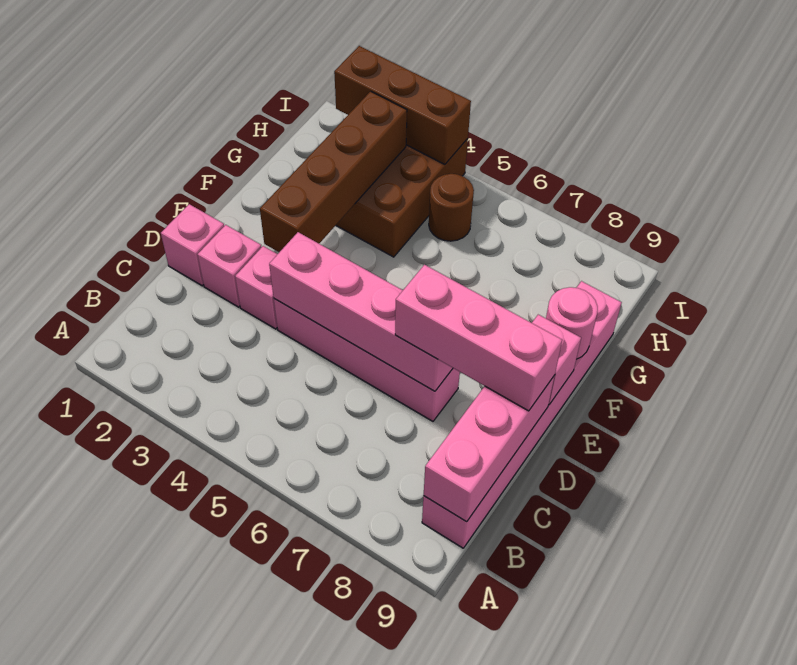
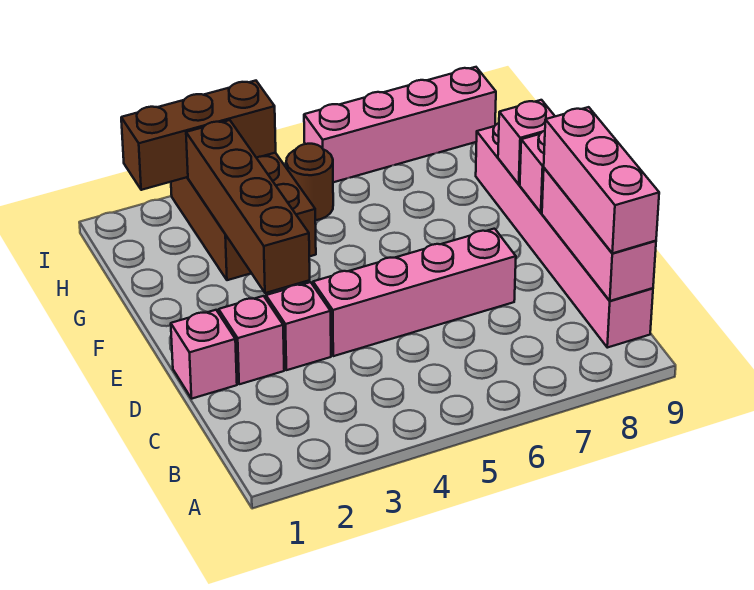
pink brick D4:D7 level 2 -> pink brick I6:I9 level 1
pink brick D7:D9 level 3 -> pink brick B9:D9 level 3
pink round brick F9 level 2 -> pink brick F9 level 2

